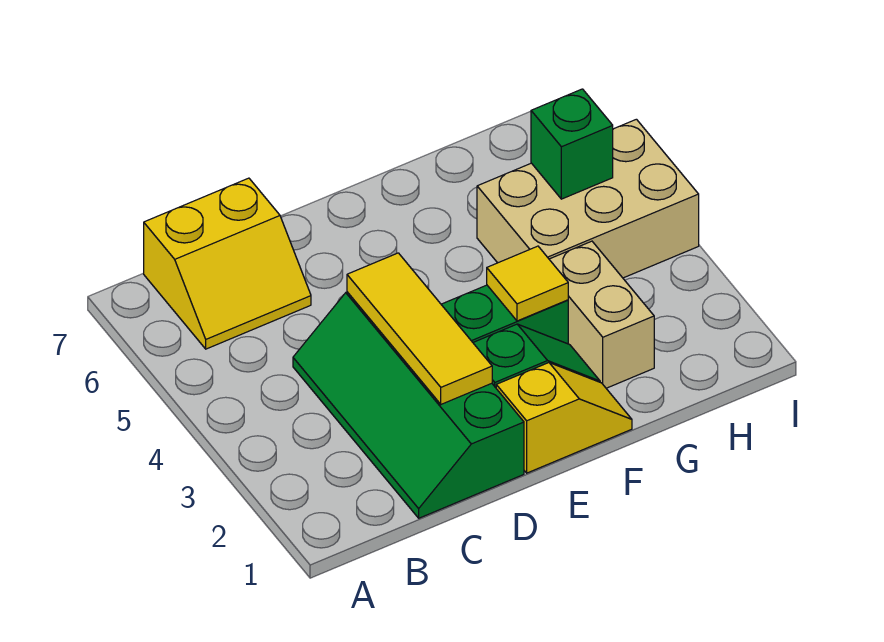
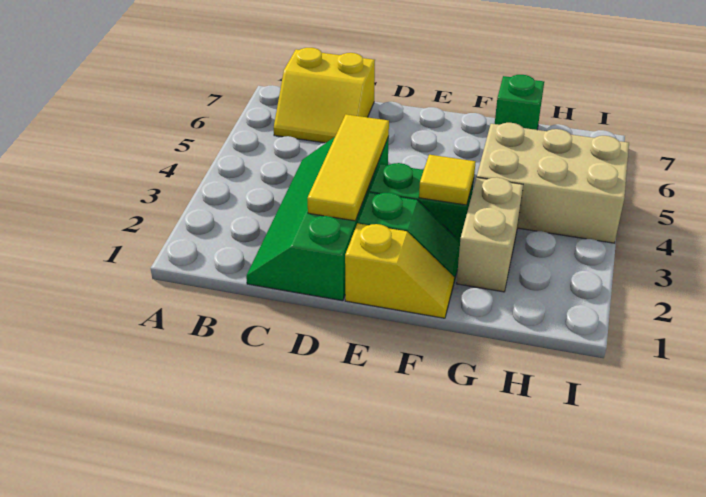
green brick H5 level 2 -> green brick G7 level 1

